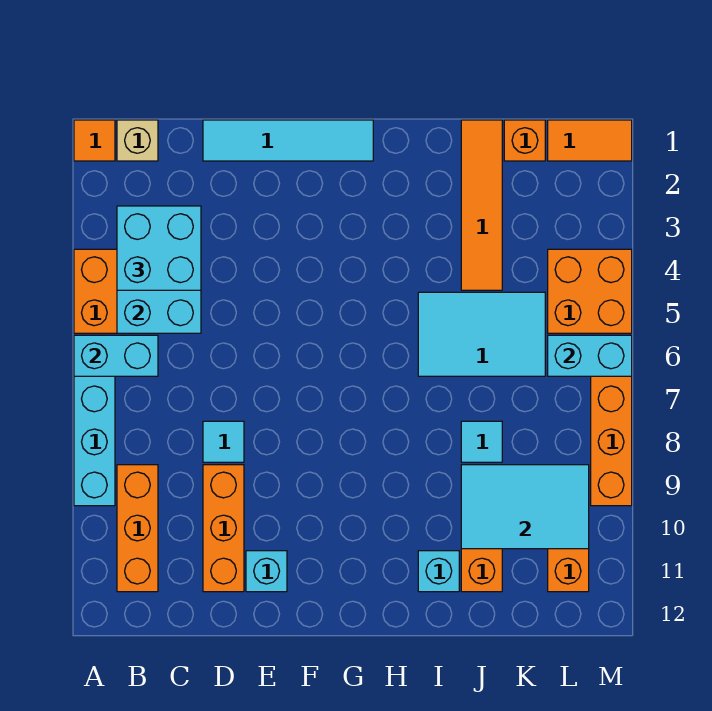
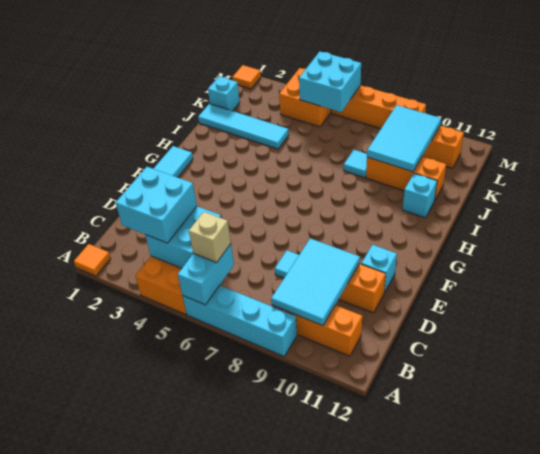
tan brick B1 level 1 -> tan brick B6 level 3
cyan tile I5:K6 level 1 -> cyan tile B9:D10 level 2
orange tile J1:J4 level 1 -> cyan tile J1:J4 level 1
orange brick K1 level 1 -> cyan brick K1 level 1
orange tile L1:M1 level 1 -> orange tile M1 level 1
cyan brick L6:M6 level 2 -> cyan brick L5:M6 level 2

